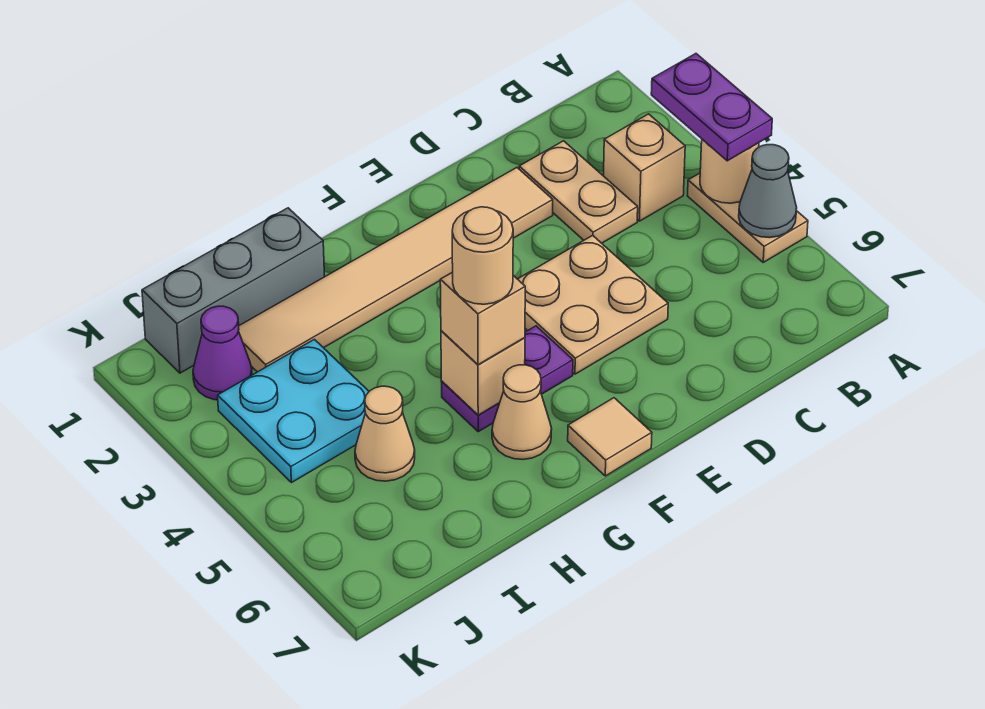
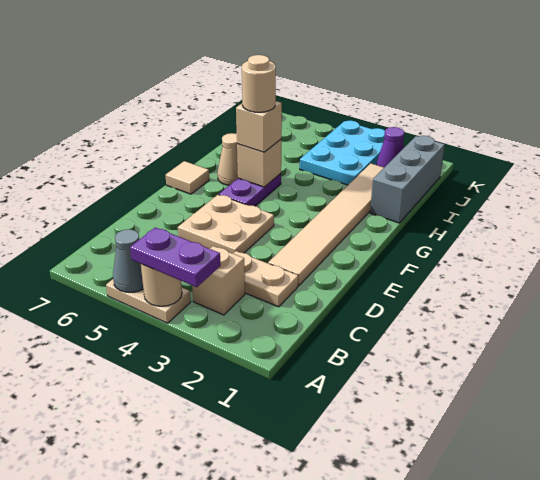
cyan plate I3:J4 level 1 -> cyan plate I3:K4 level 1
tan cone I5 level 1 -> none

